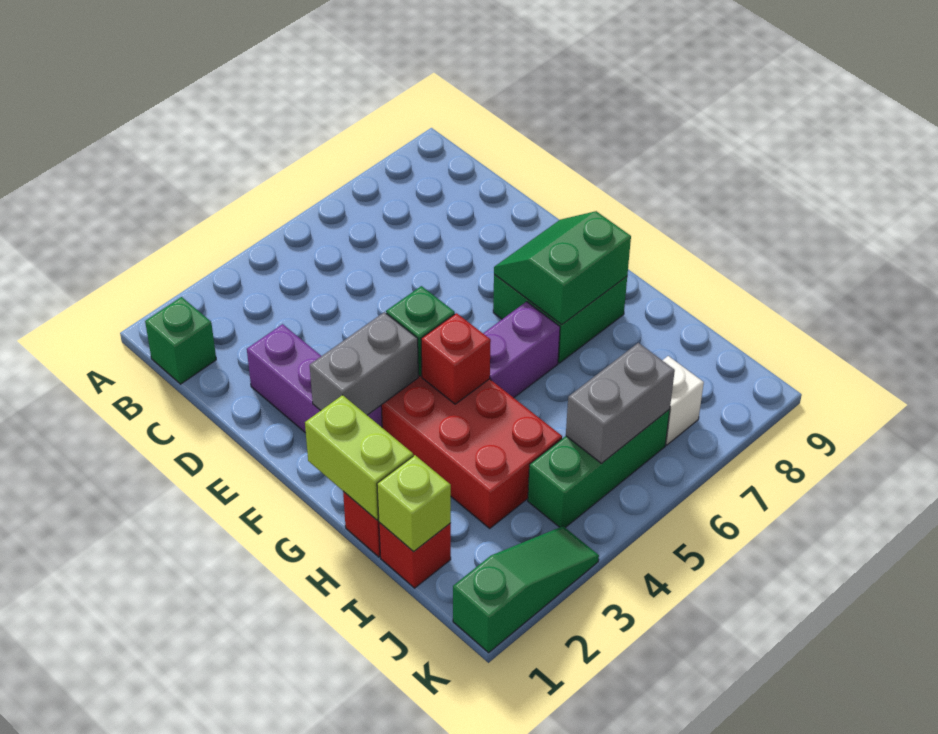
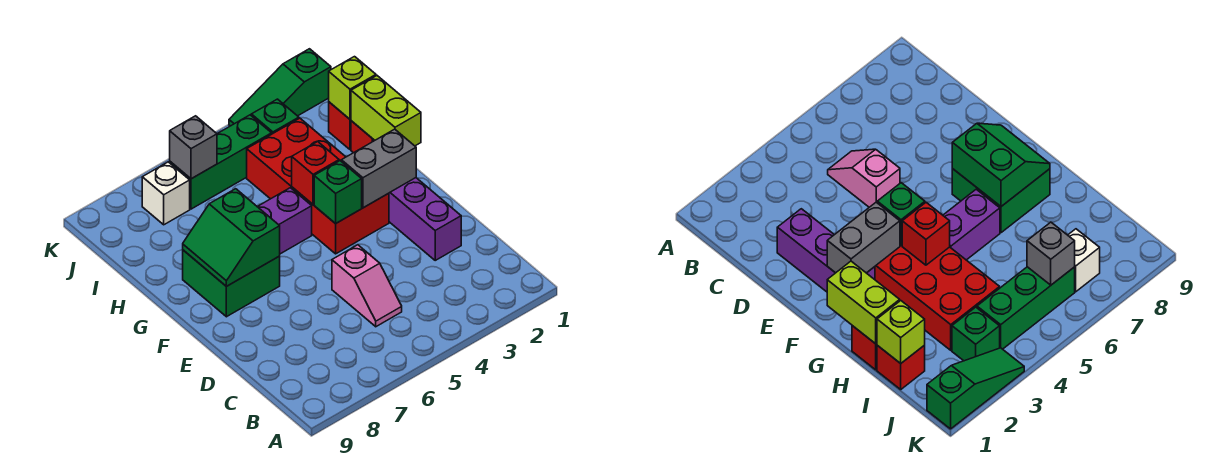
green brick B1 level 1 -> green brick J3 level 1
none -> pink slope C5:D5 level 1 top D
green slope F7:G8 level 2 top G -> green slope F7:G8 level 2 top 7
grey brick J5:J6 level 2 -> grey brick J6 level 2

